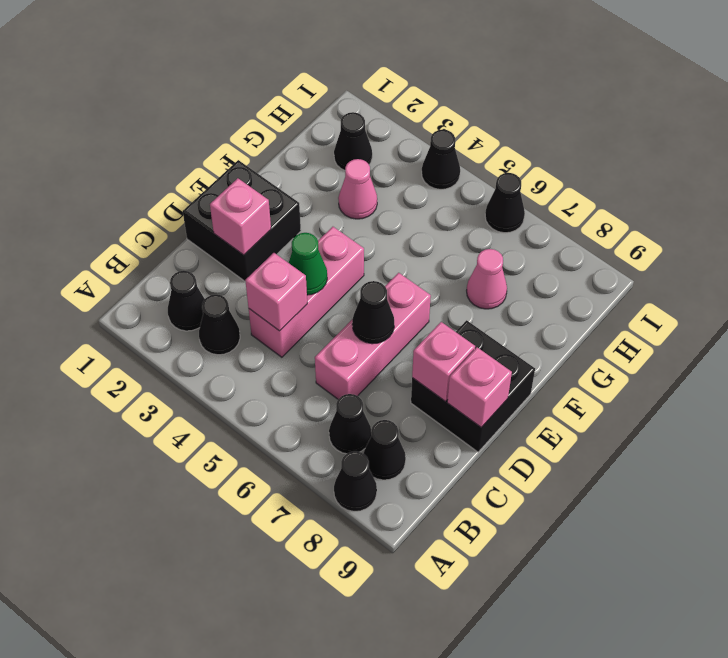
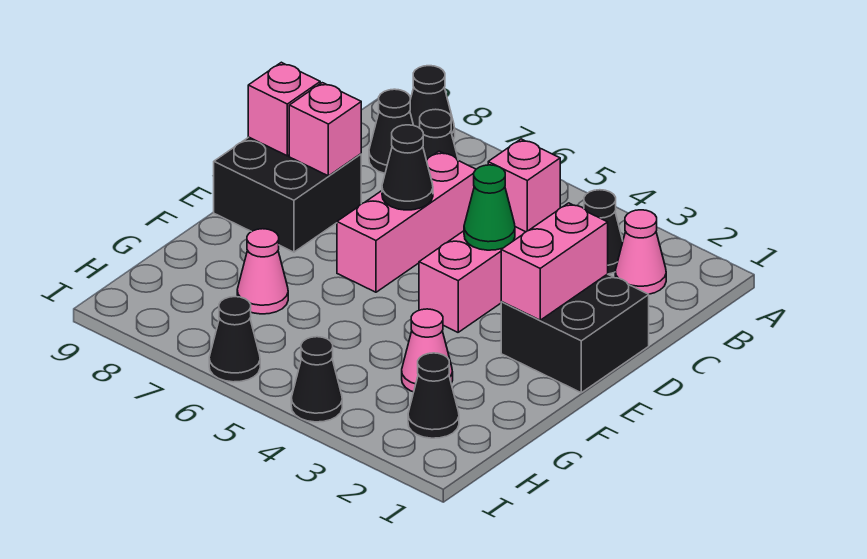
black cone B2 level 1 -> pink cone B2 level 1
pink brick D2 level 2 -> pink brick D2:E2 level 2

